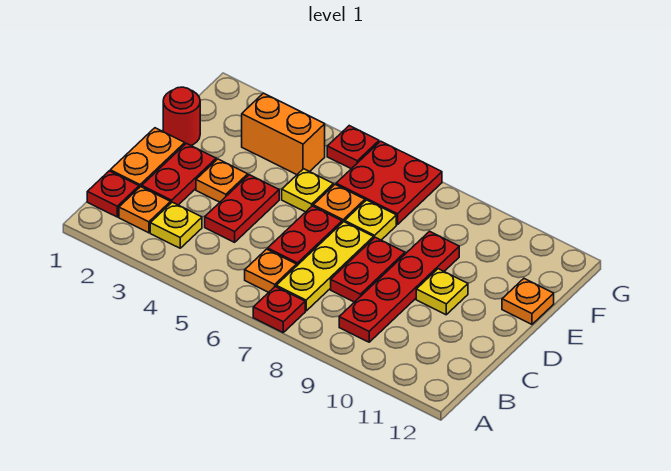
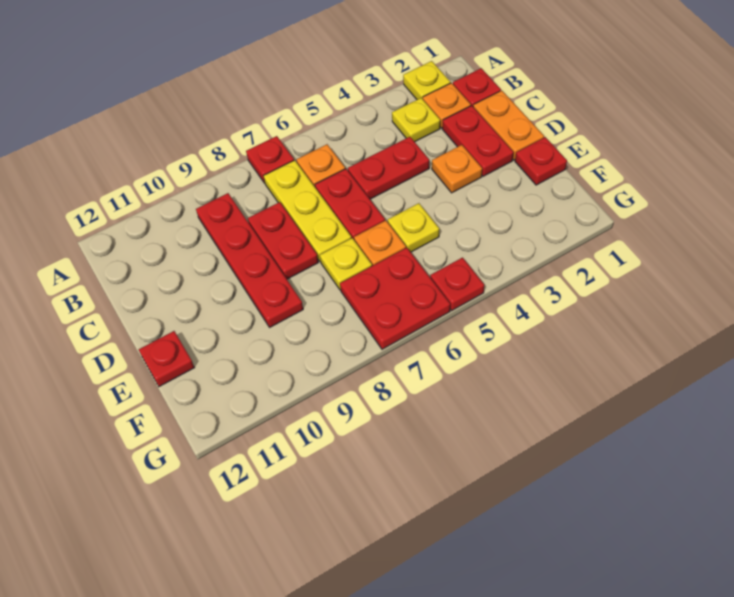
red plate C4:D4 level 1 -> red plate C4:C5 level 1
yellow plate D10 level 1 -> yellow plate A2 level 1
red round brick E1 level 1 -> red plate E1 level 1
orange plate E12 level 1 -> red plate E12 level 1
orange brick F3:F4 level 1 -> none

